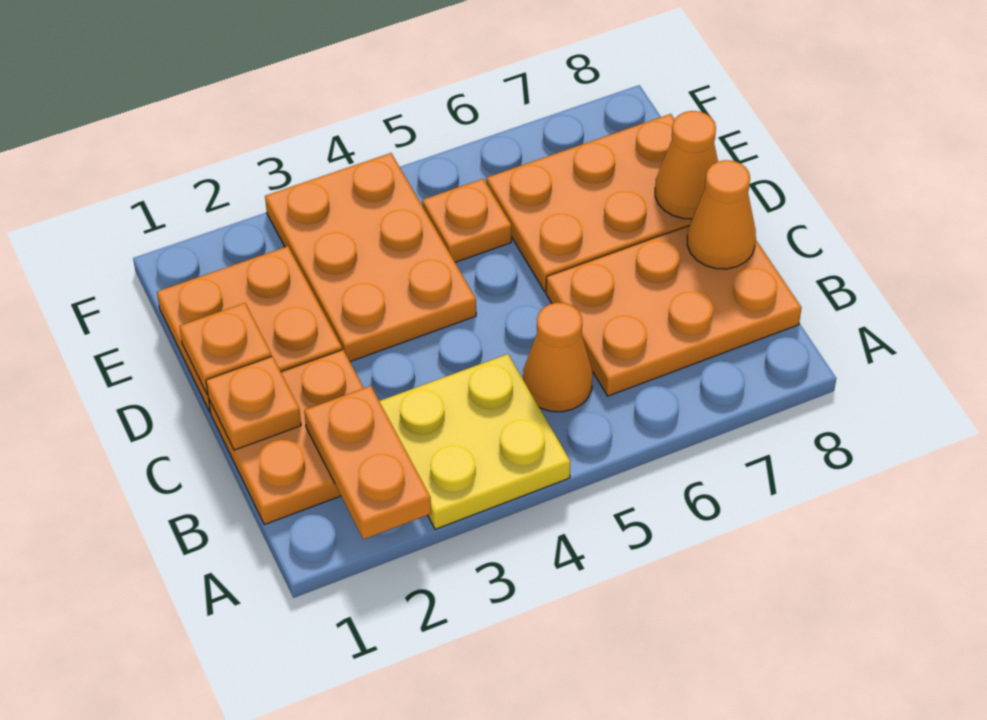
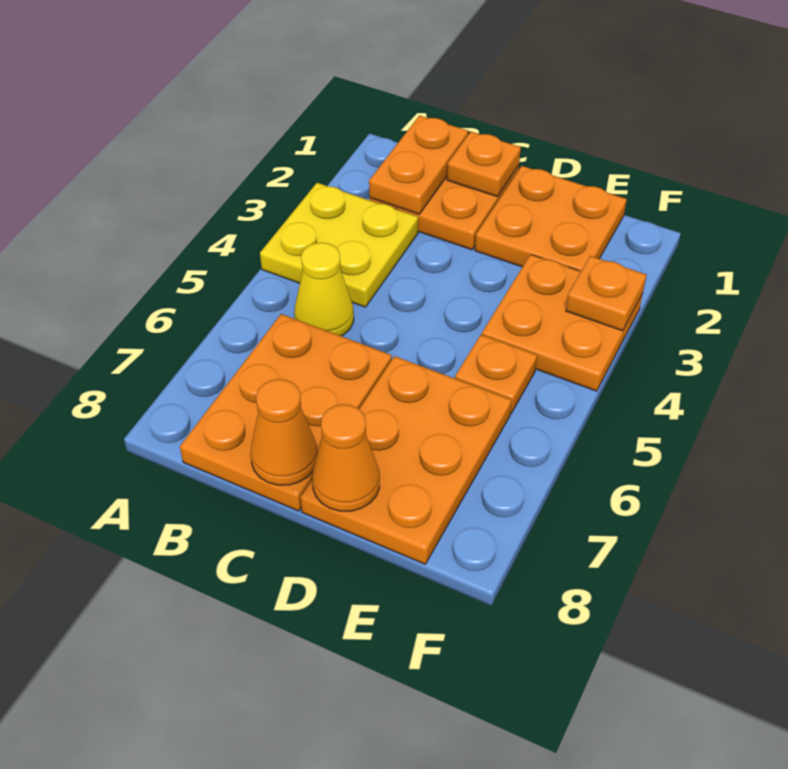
orange plate A2:B2 level 2 -> orange plate B1:B2 level 2
orange cone B5 level 1 -> yellow cone B5 level 1
orange plate D1 level 2 -> orange plate F3 level 2
orange plate D3:F4 level 1 -> orange plate E3:F4 level 1

